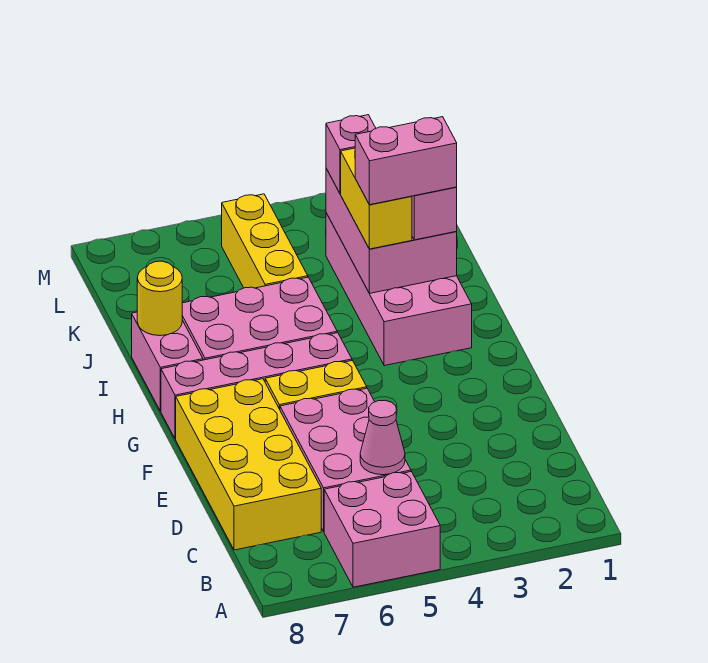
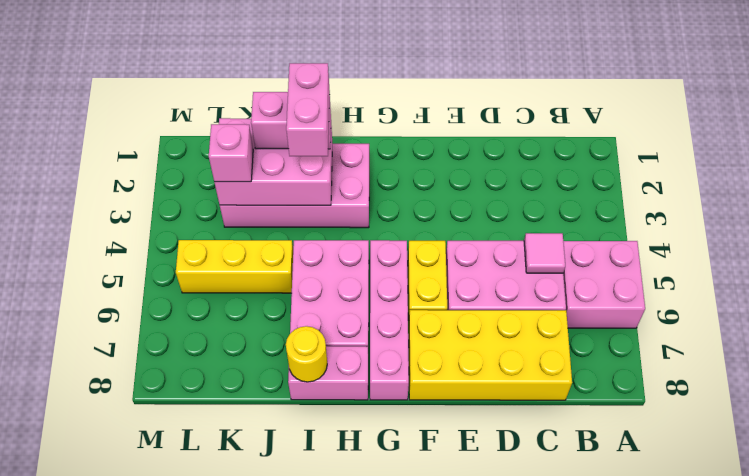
pink cone C5 level 2 -> pink tile C5 level 2
yellow brick I3:J3 level 3 -> none

